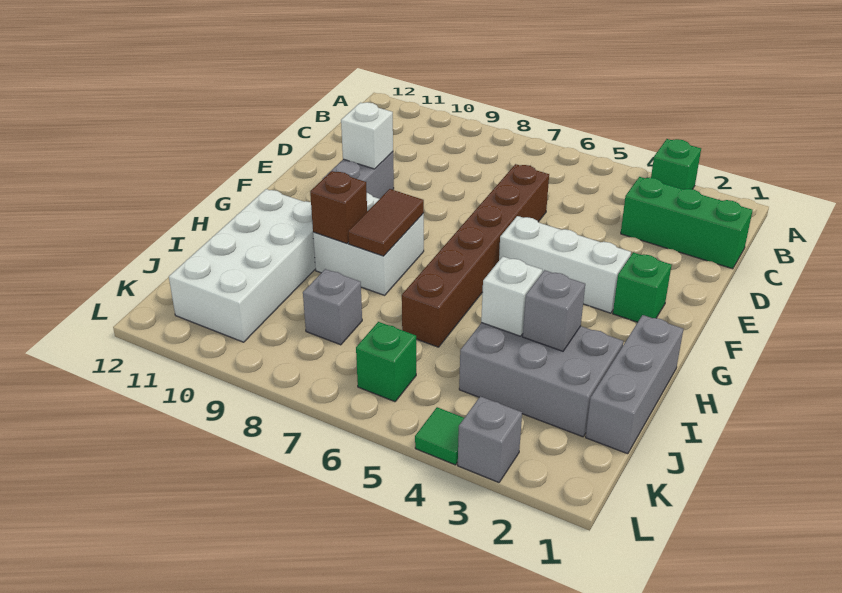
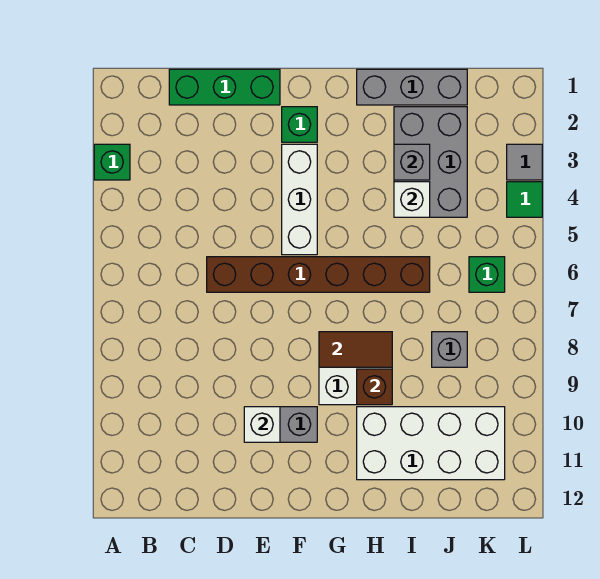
green brick C1:C3 level 1 -> green brick C1:E1 level 1
grey brick L3 level 1 -> grey tile L3 level 1

